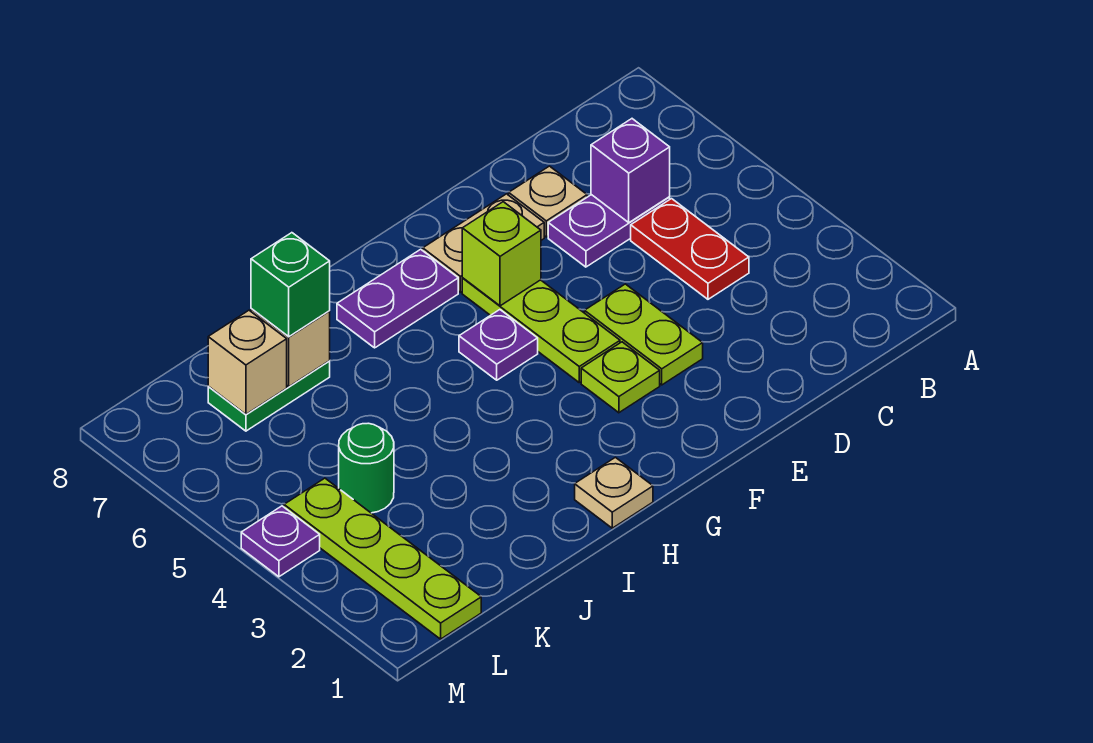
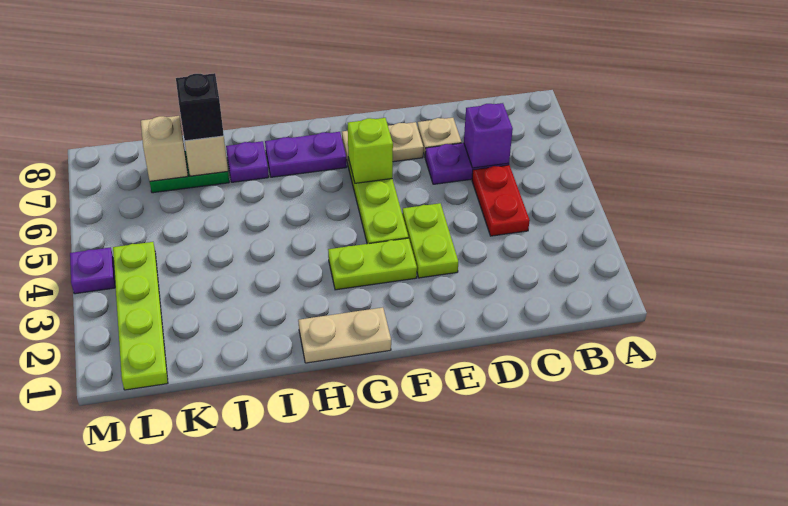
lime plate F3 level 1 -> lime plate F3:G3 level 1
purple plate G5 level 1 -> purple plate I7 level 1
tan plate H1 level 1 -> tan plate G1:H1 level 1
green brick J7 level 3 -> black brick J7 level 3
green round brick K4 level 1 -> none

